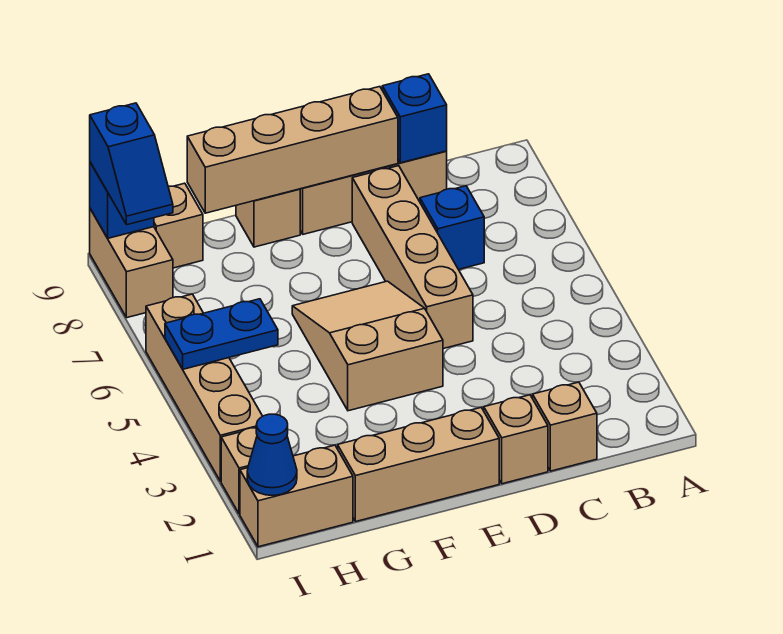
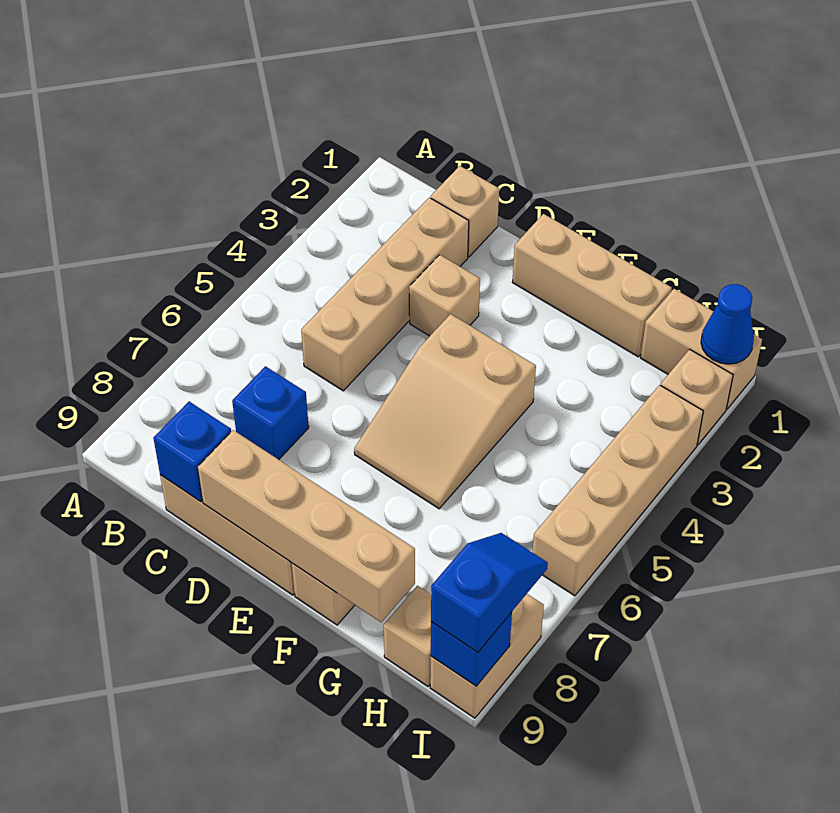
tan brick D1 level 1 -> tan brick D3 level 1
tan brick D5:D8 level 1 -> tan brick C2:C5 level 1
blue plate H5:I5 level 2 -> none

